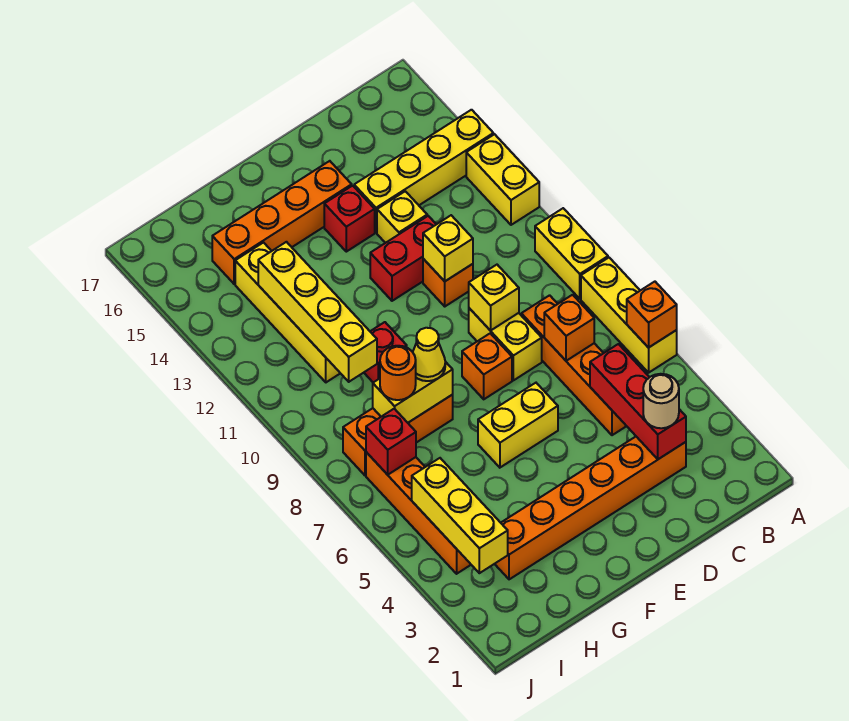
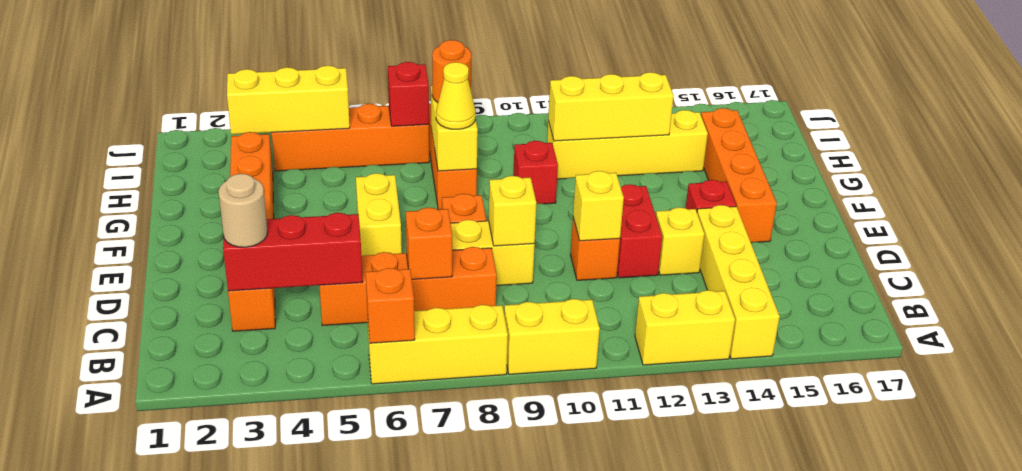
yellow brick H10:H13 level 2 -> yellow brick H11:H13 level 2

